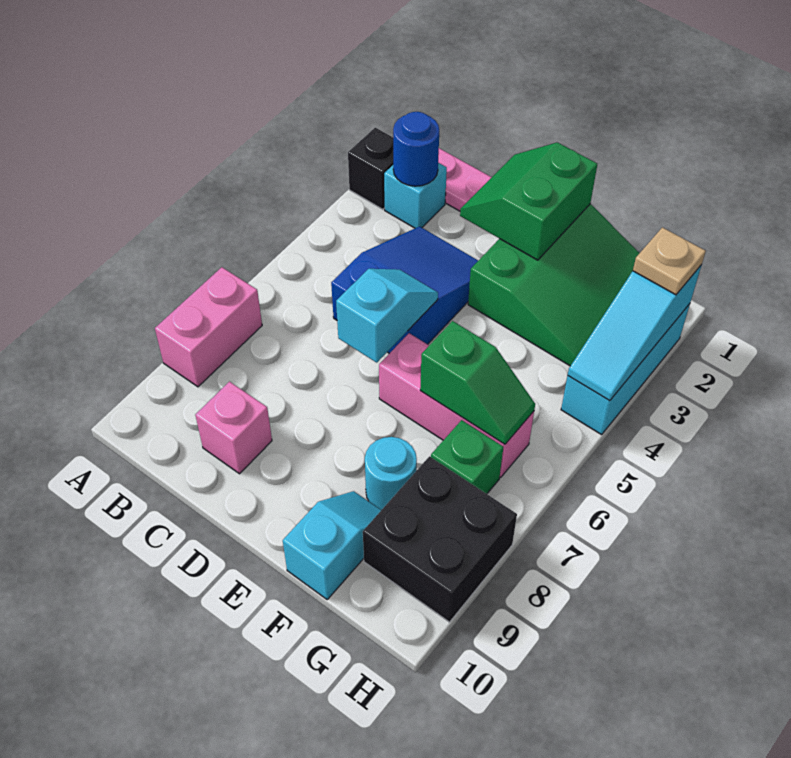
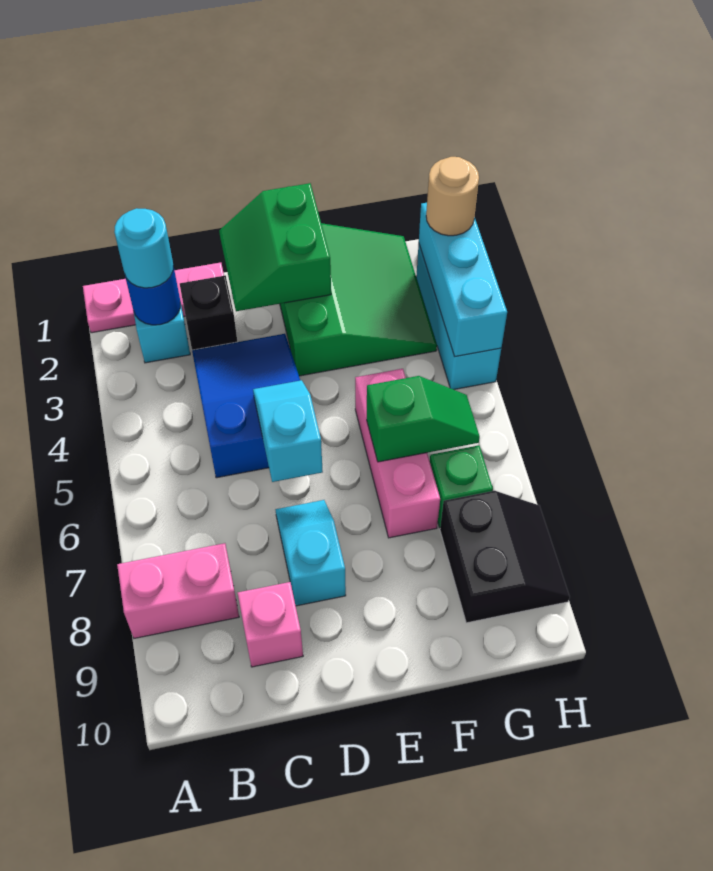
black brick A2 level 1 -> black brick C2 level 1
pink brick A7:A8 level 1 -> pink brick A8:B8 level 1
pink brick E6:G6 level 1 -> pink brick F5:F7 level 1
cyan round brick F8 level 1 -> cyan round brick B2 level 3
cyan slope F9:F10 level 1 top 10 -> cyan slope D7:D8 level 1 top 8
black brick G8:H9 level 1 -> black slope G8:H9 level 1 top G
cyan slope H2:H4 level 2 top 2 -> cyan brick H2:H4 level 2
tan plate H2 level 3 -> tan round brick H2 level 3

